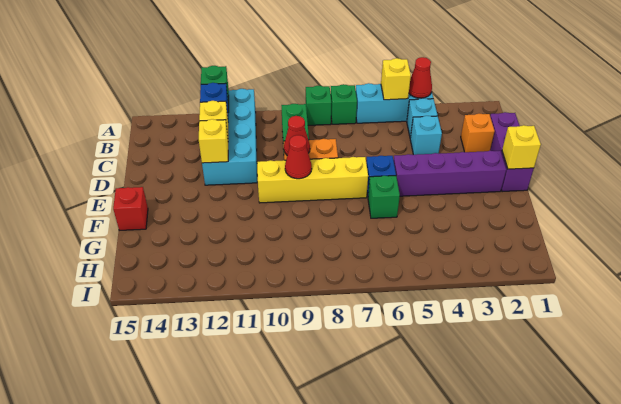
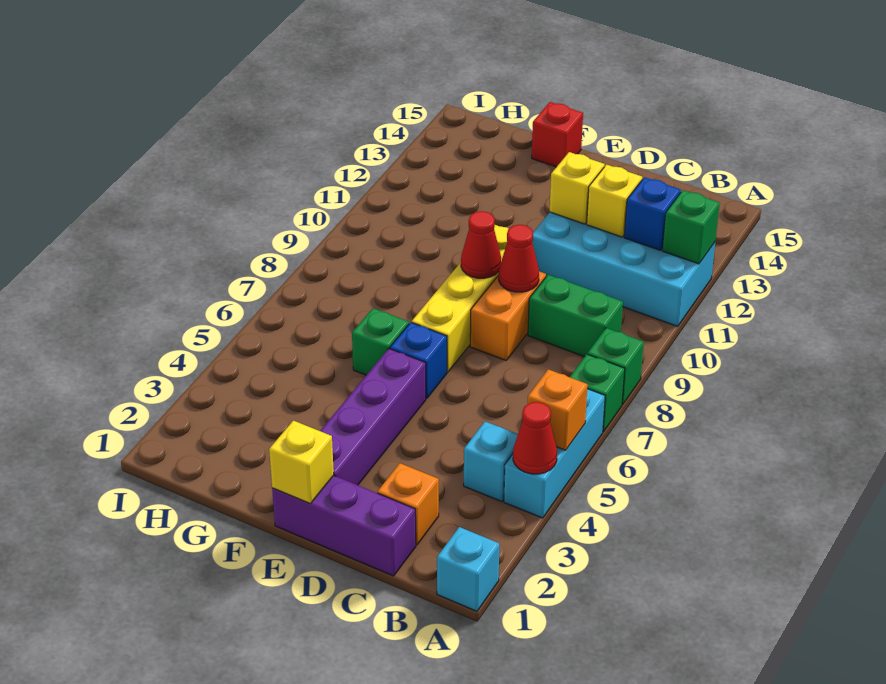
yellow brick A5 level 2 -> orange brick A5 level 2
cyan brick C4 level 1 -> cyan brick A1 level 1

